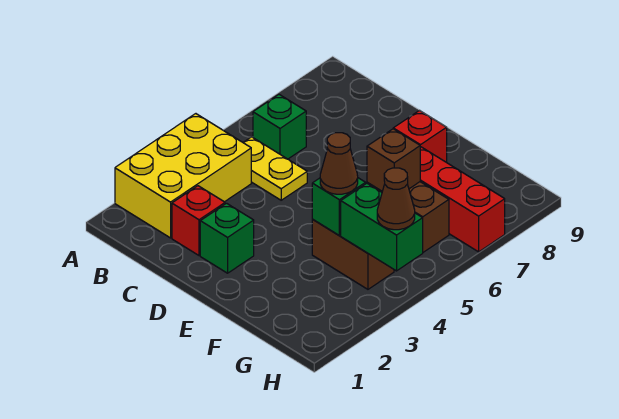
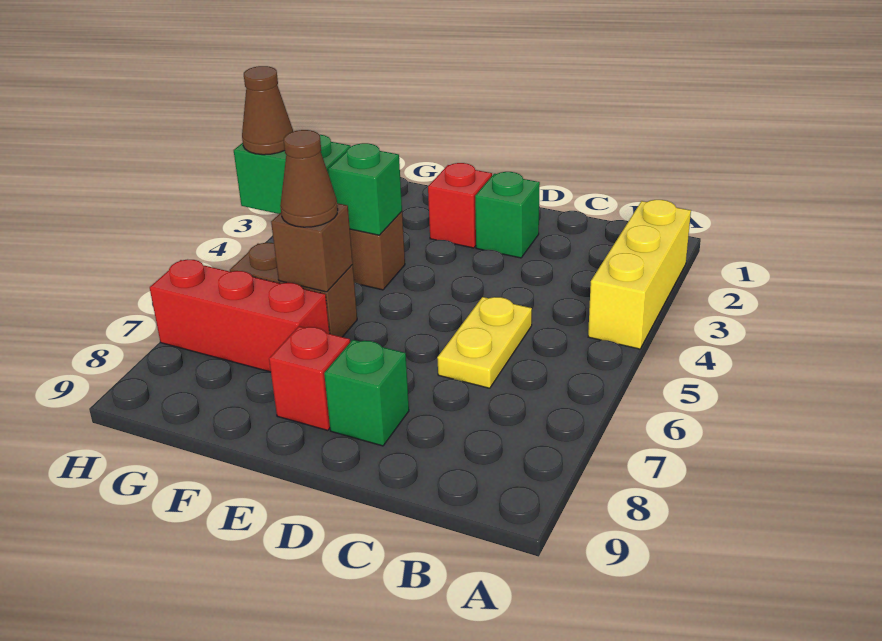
yellow brick A2:B4 level 1 -> yellow brick A2:A4 level 1
yellow plate B5:C5 level 1 -> yellow plate C5:C6 level 1
green brick B6 level 1 -> green brick D8 level 1
red brick C2 level 1 -> red brick E2 level 1
brown cone F4 level 3 -> brown cone F6 level 3

